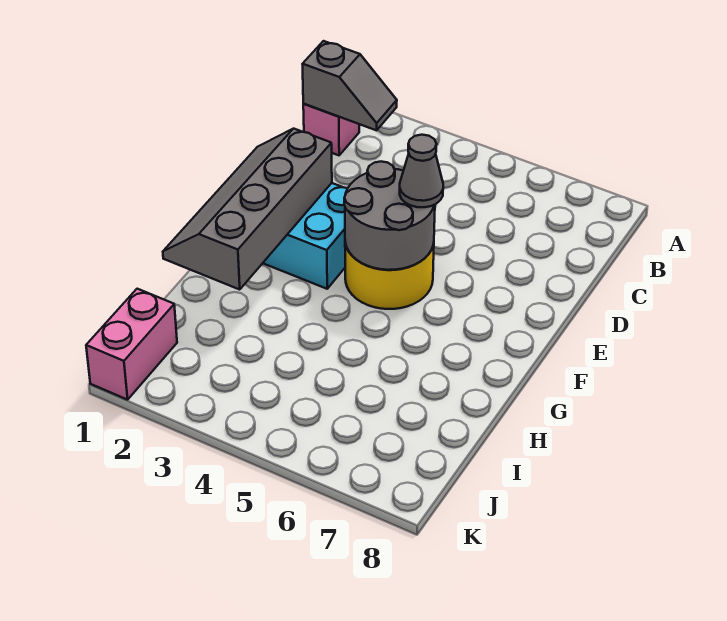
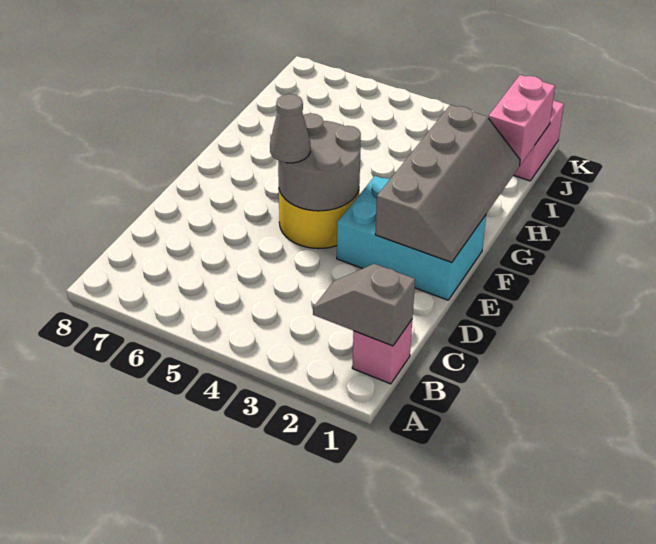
none -> pink brick I1:J1 level 2

